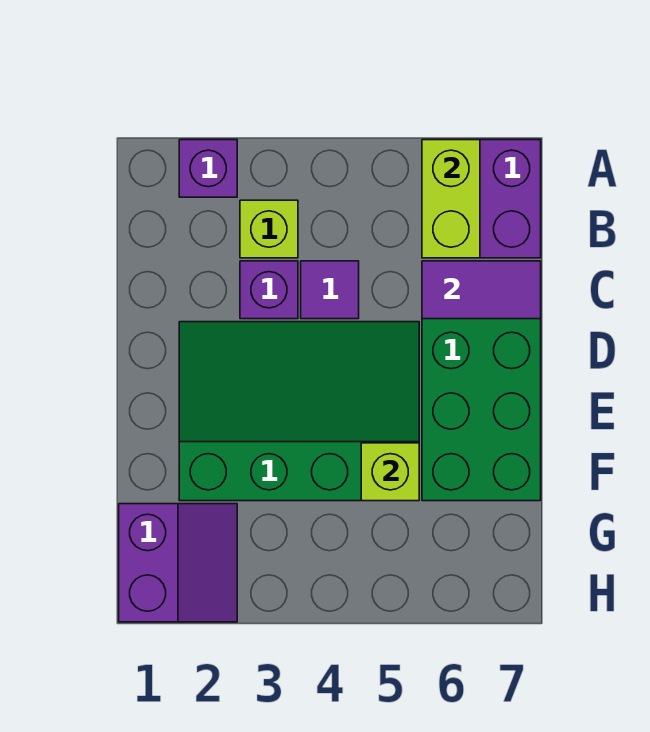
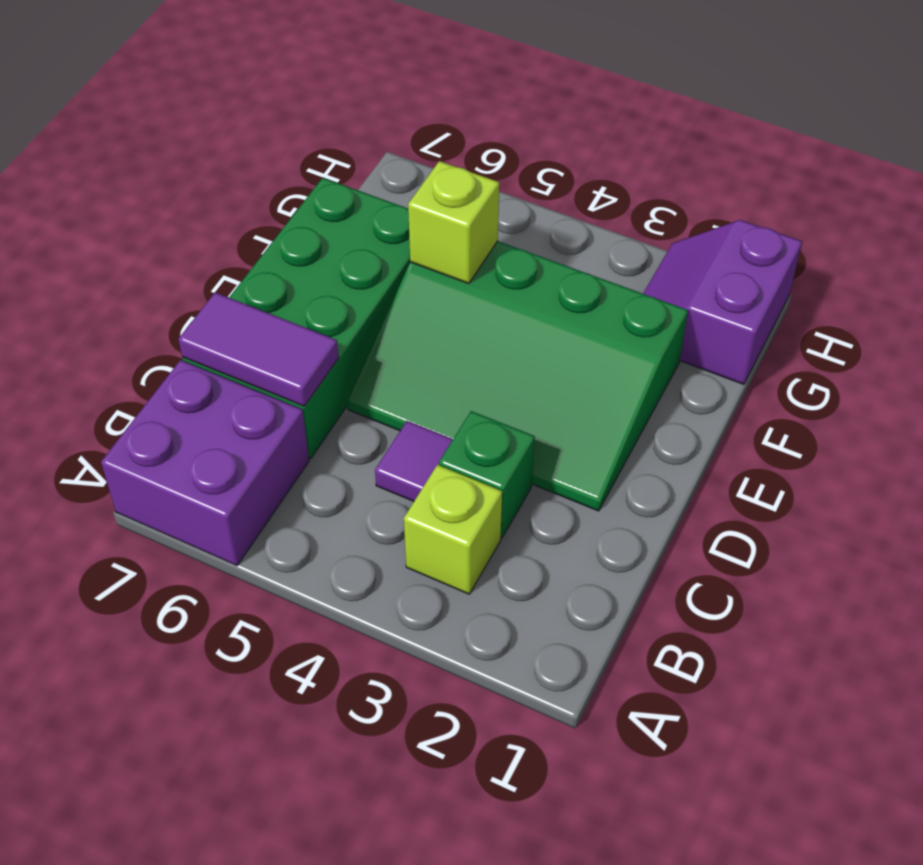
purple brick A2 level 1 -> none
lime brick A6:B6 level 2 -> none
purple brick C3 level 1 -> green brick C3 level 1

